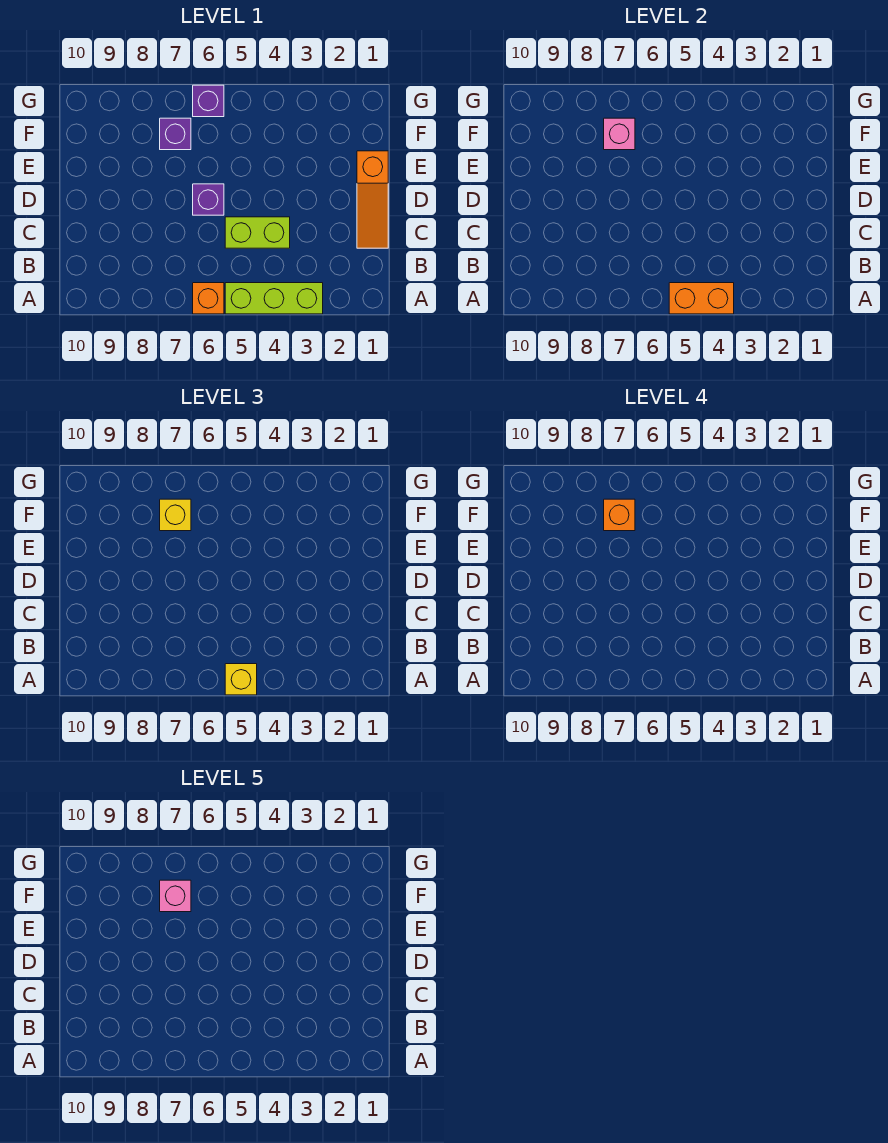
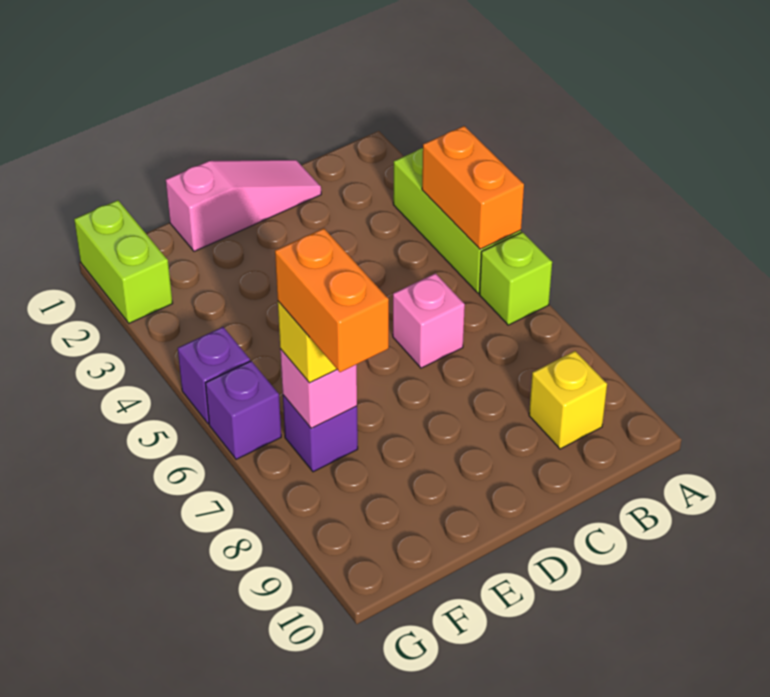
yellow brick A5 level 3 -> yellow brick B9 level 1
orange brick A6 level 1 -> lime brick A6 level 1
orange slope C1:E1 level 1 top E -> pink slope C1:E1 level 1 top E
lime brick C4:C5 level 1 -> lime brick G1:G2 level 1
purple brick D6 level 1 -> purple brick G5 level 1
orange brick F7 level 4 -> orange brick F7:F8 level 4
pink brick F7 level 5 -> pink brick C6 level 1

